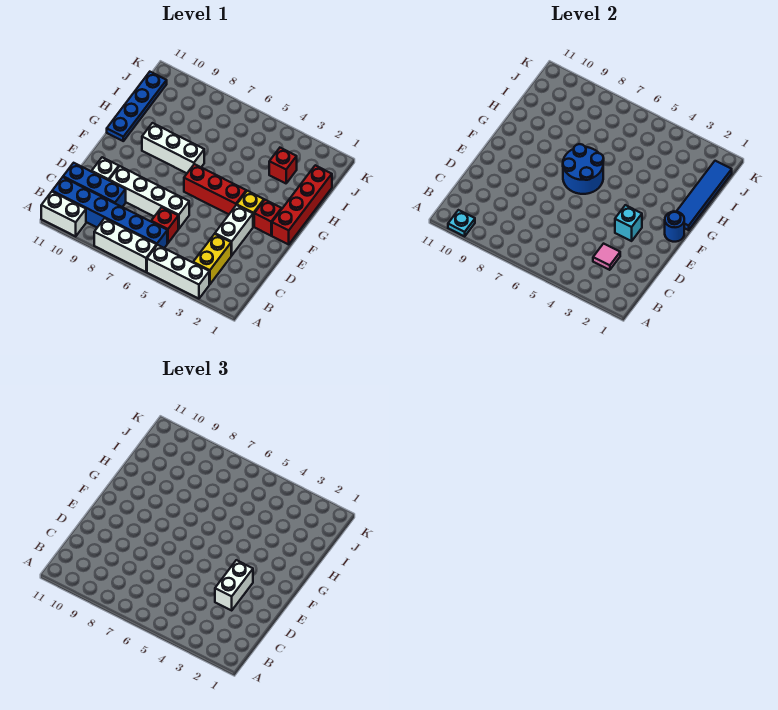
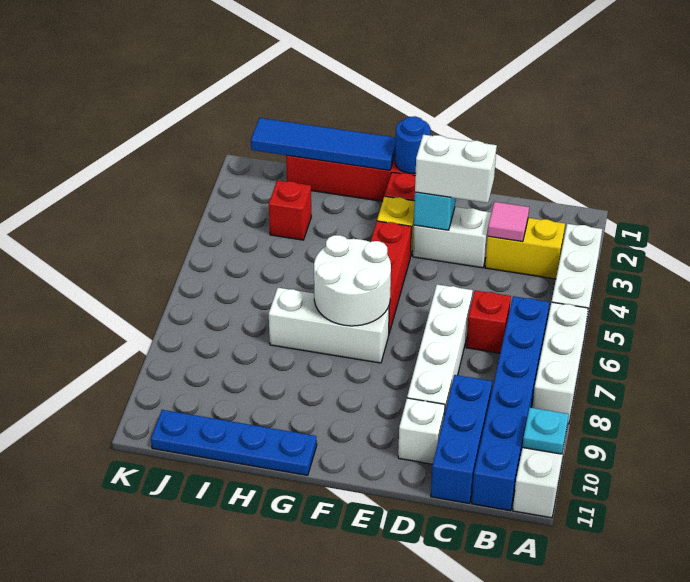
blue round brick F6:G7 level 2 -> white round brick F6:G7 level 2
white brick G7:G9 level 1 -> white brick F7:H7 level 1

